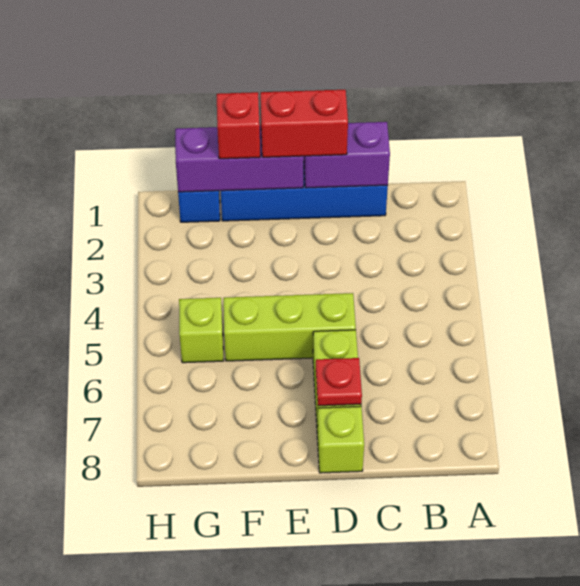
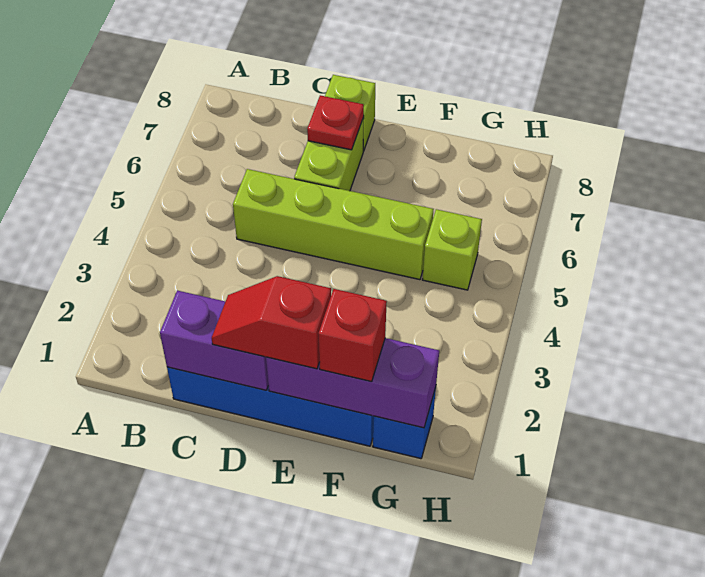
red brick D1:E1 level 3 -> red slope D1:E1 level 3 top E
lime brick D5:F5 level 1 -> lime brick C5:F5 level 1

